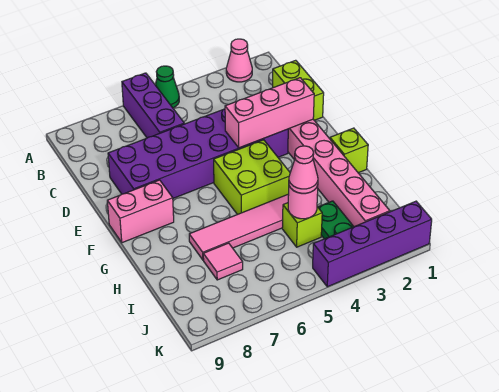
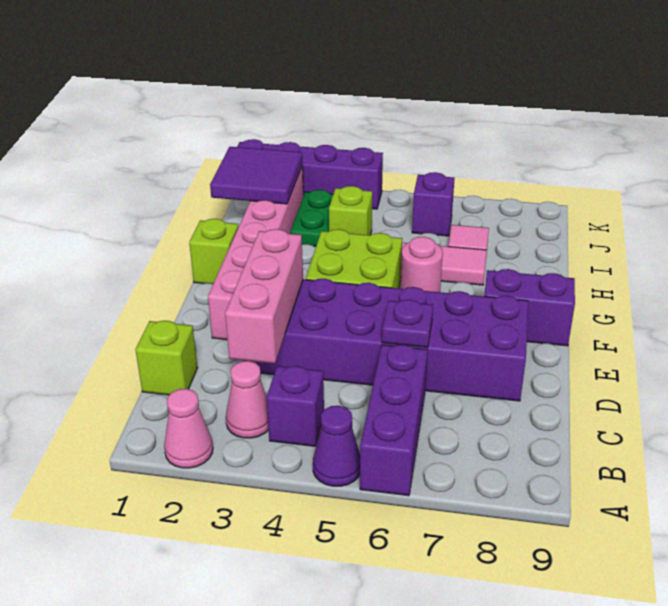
green cone A5 level 1 -> purple cone A5 level 1
none -> purple brick B4 level 1
lime brick C1:D1 level 1 -> lime brick C1 level 1
none -> purple plate D6 level 2
pink brick E2:E4 level 2 -> pink brick C3:E3 level 2
pink brick F8:F9 level 1 -> purple brick F8:F9 level 1
none -> purple tile I1:J2 level 2
pink round brick I4 level 2 -> pink round brick G6 level 1
pink cone I4 level 3 -> pink cone B3 level 1
none -> purple brick J6 level 1

